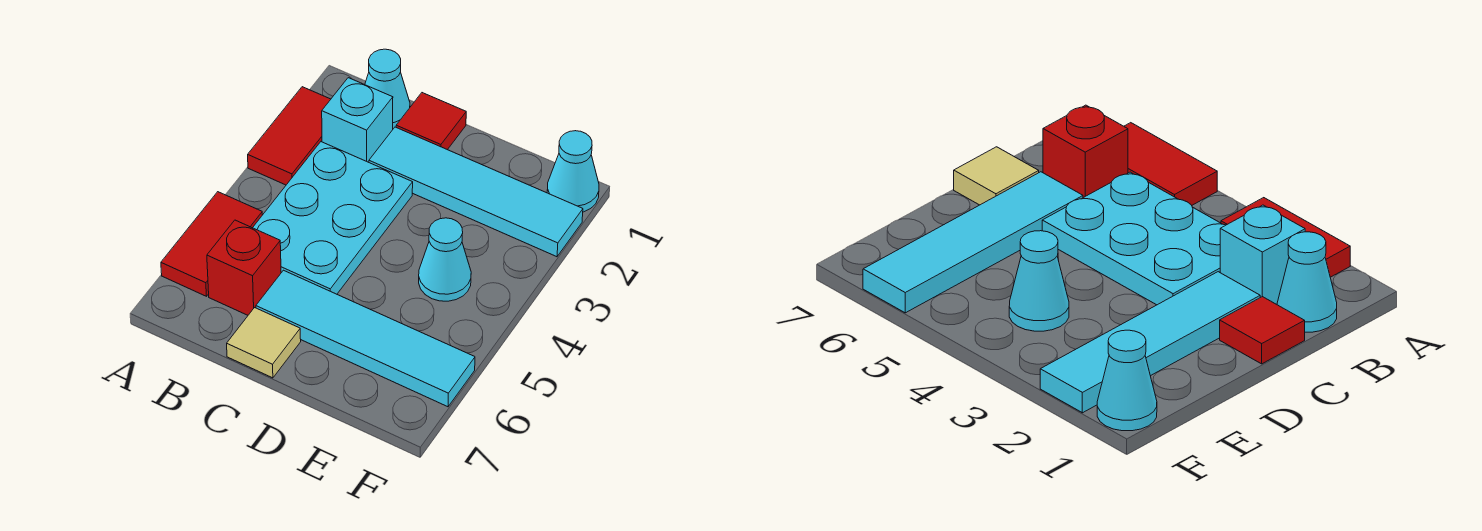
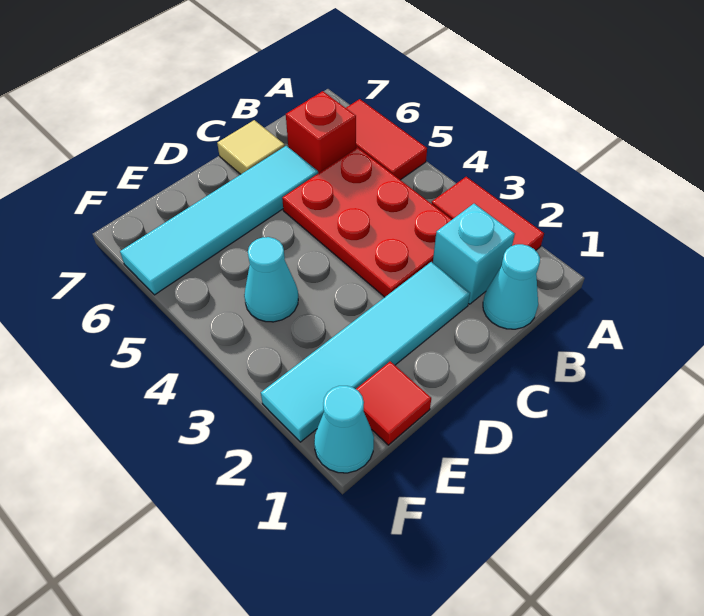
cyan plate B3:C5 level 1 -> red plate B3:C5 level 1
red tile C1 level 1 -> red tile E1 level 1

